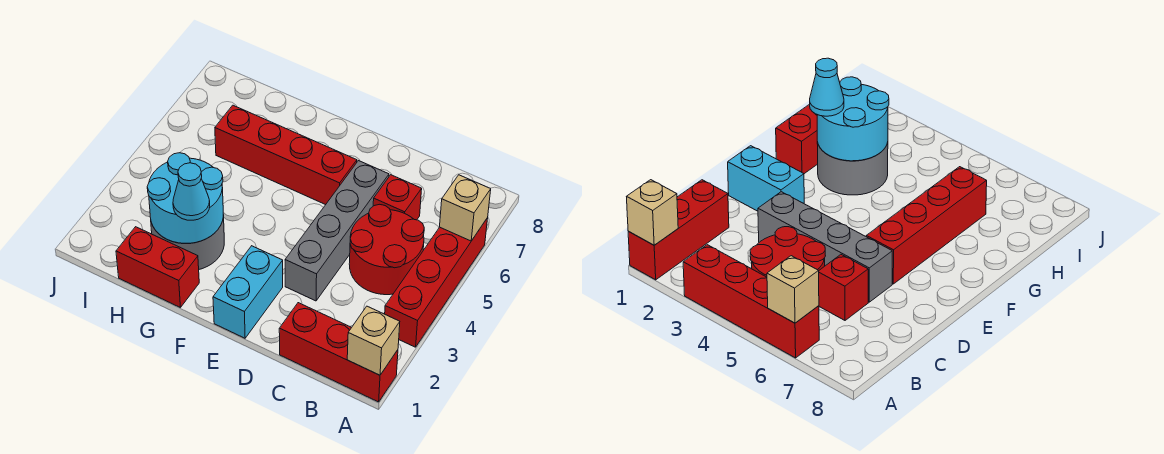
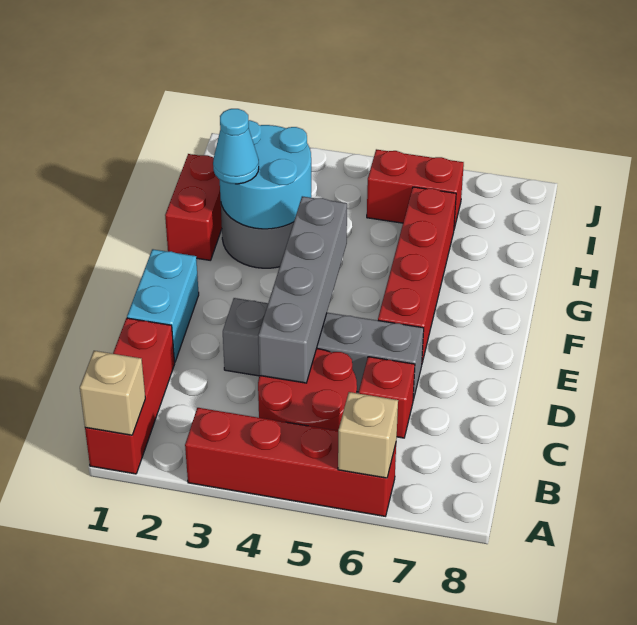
none -> grey brick C4:F4 level 2
cyan brick E1:E2 level 1 -> cyan brick D1:E1 level 1
none -> red brick I5:I6 level 1

